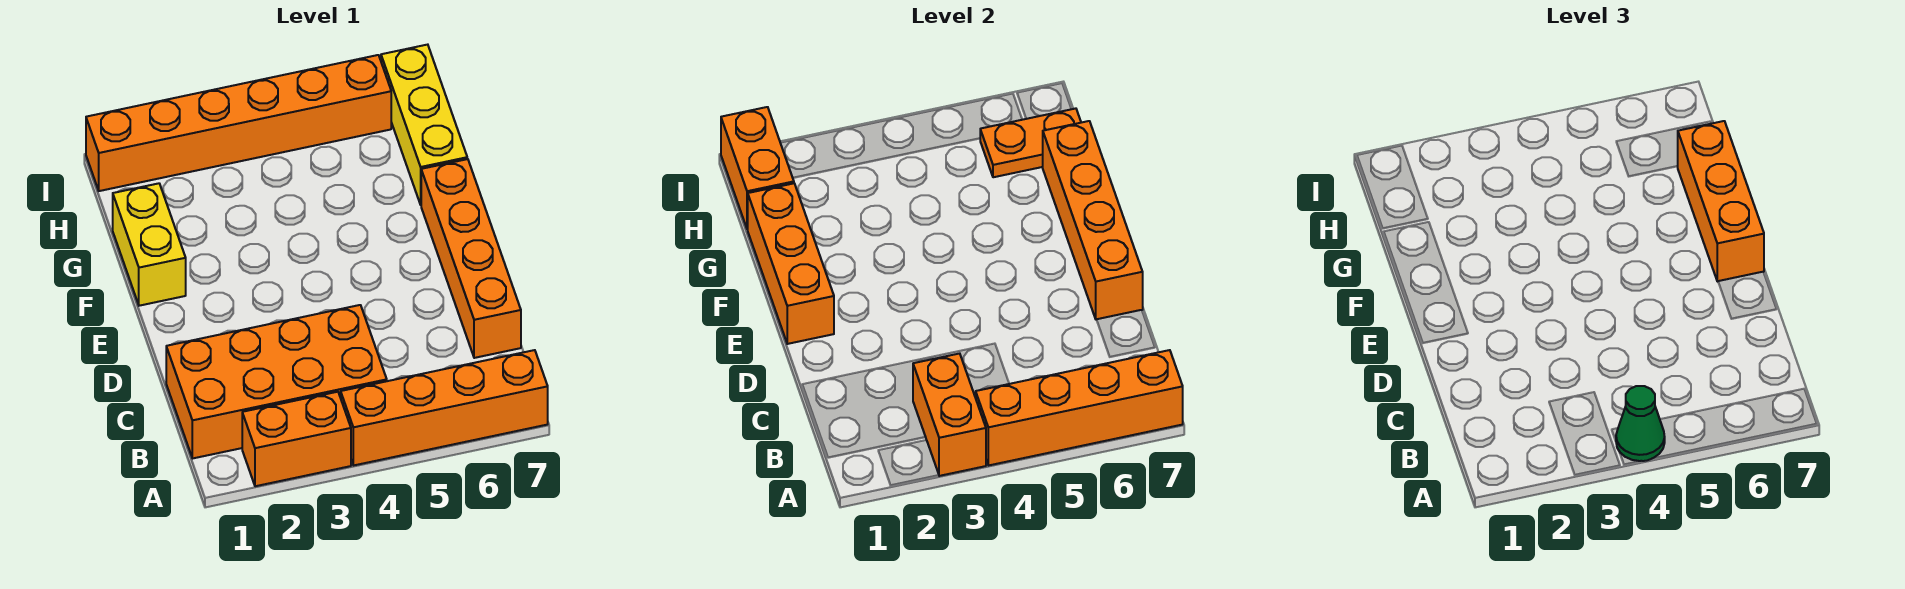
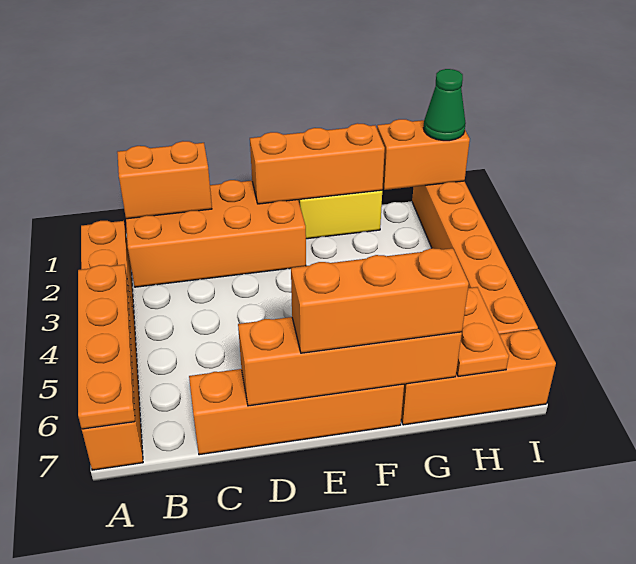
orange brick A3:B3 level 2 -> orange brick B1:C1 level 2
orange brick A4:A7 level 2 -> orange plate A4:A7 level 2
green cone A4 level 3 -> green cone I1 level 3
orange brick B1:C4 level 1 -> orange brick B1:E2 level 1
yellow brick G7:I7 level 1 -> orange brick G7:I7 level 1

